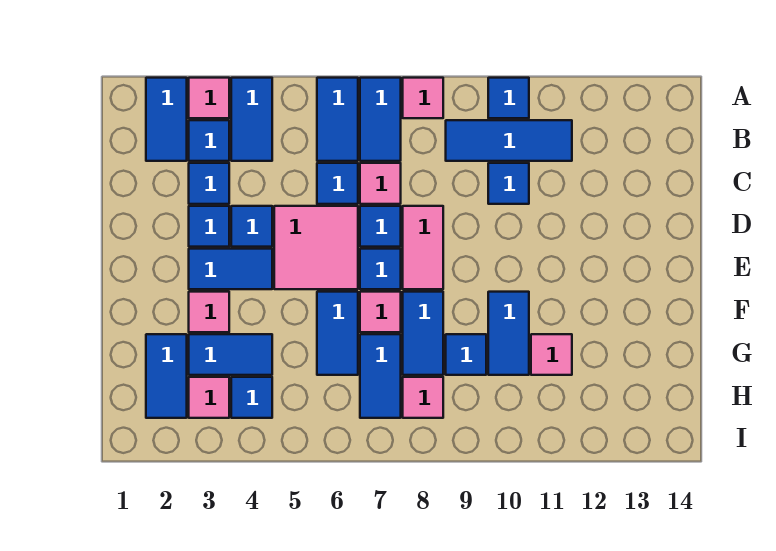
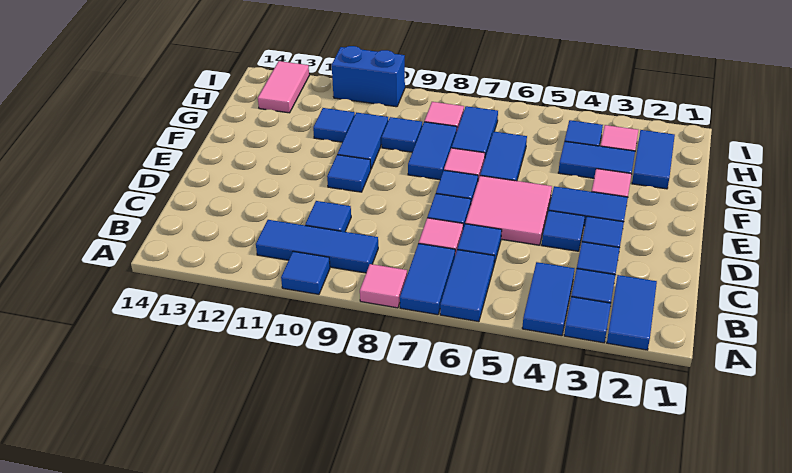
pink tile A3 level 1 -> blue tile A3 level 1
pink tile D8:E8 level 1 -> pink tile H13:I13 level 1
none -> blue tile E10 level 1
pink tile G11 level 1 -> blue tile G11 level 1
none -> blue brick I10:I11 level 1

